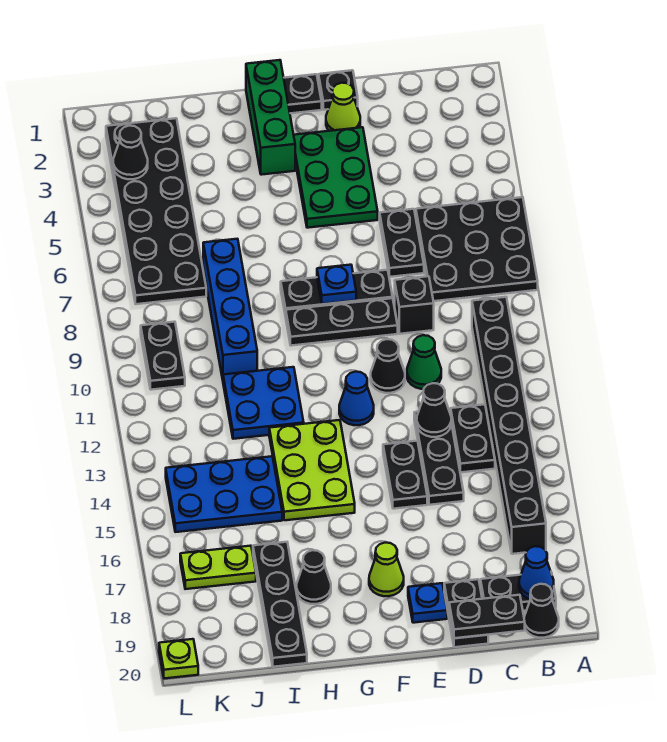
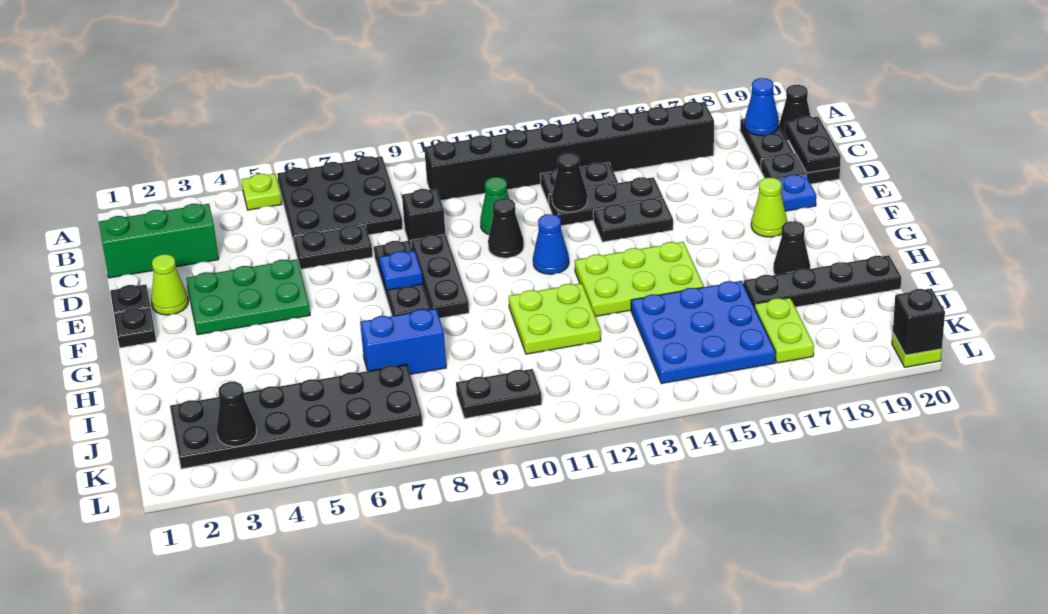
none -> lime plate A5 level 1
green brick G1:G3 level 1 -> green brick C1:C3 level 1
blue plate H11:I12 level 1 -> lime plate H11:I12 level 1
blue brick I7:I10 level 1 -> blue brick I7:I8 level 1
blue plate I14:K15 level 1 -> blue plate I14:K16 level 1
none -> black brick L20 level 2

